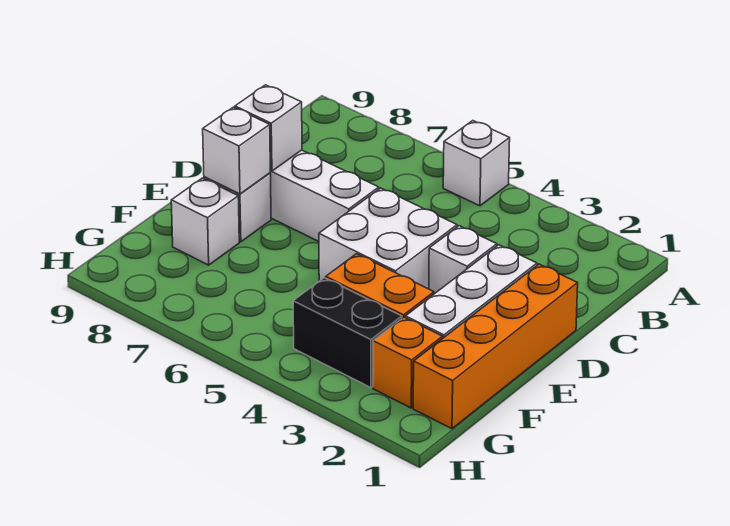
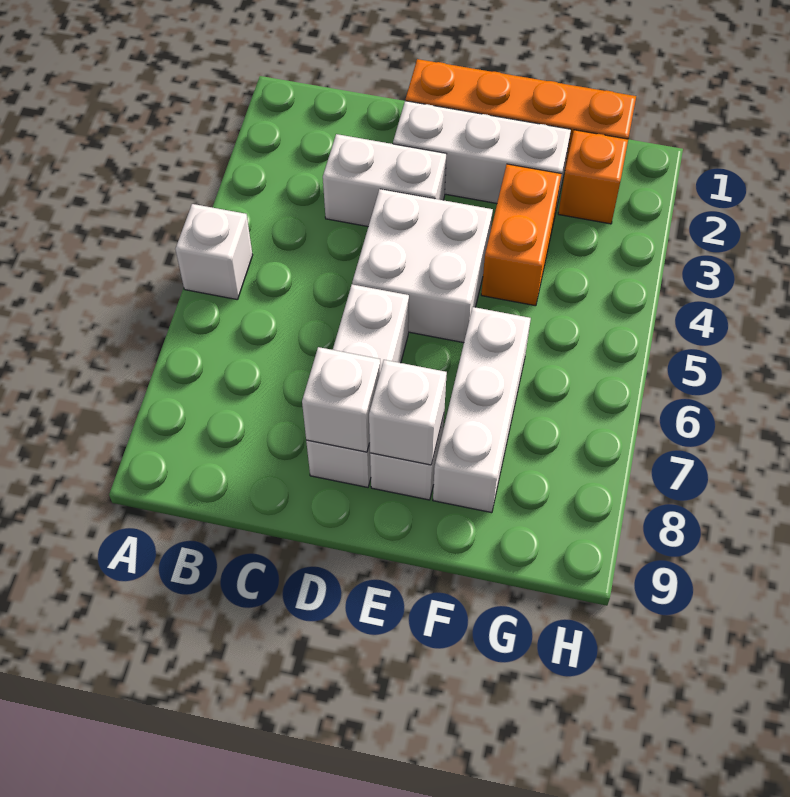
white brick D3 level 1 -> white brick C3:D3 level 1
white brick F8 level 1 -> white brick F6:F8 level 1
black brick G3:G4 level 1 -> none

